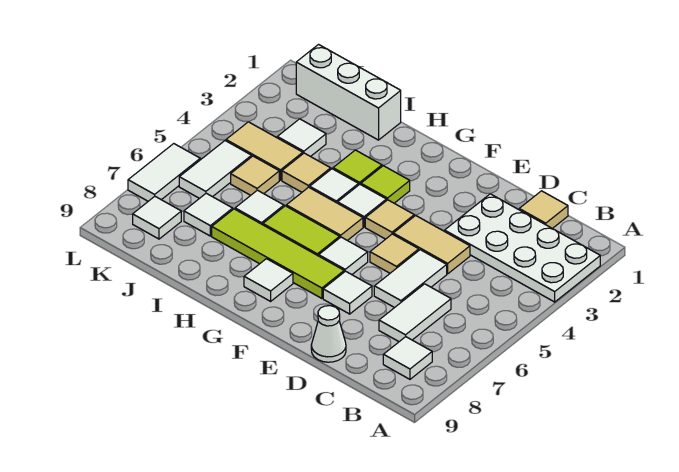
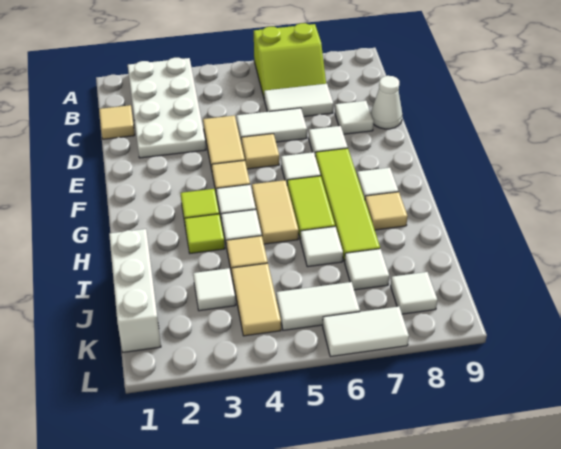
none -> lime slope A6:B7 level 1 top A
white tile B8 level 1 -> white tile D8 level 1
tan tile J5 level 1 -> tan tile H8 level 1

